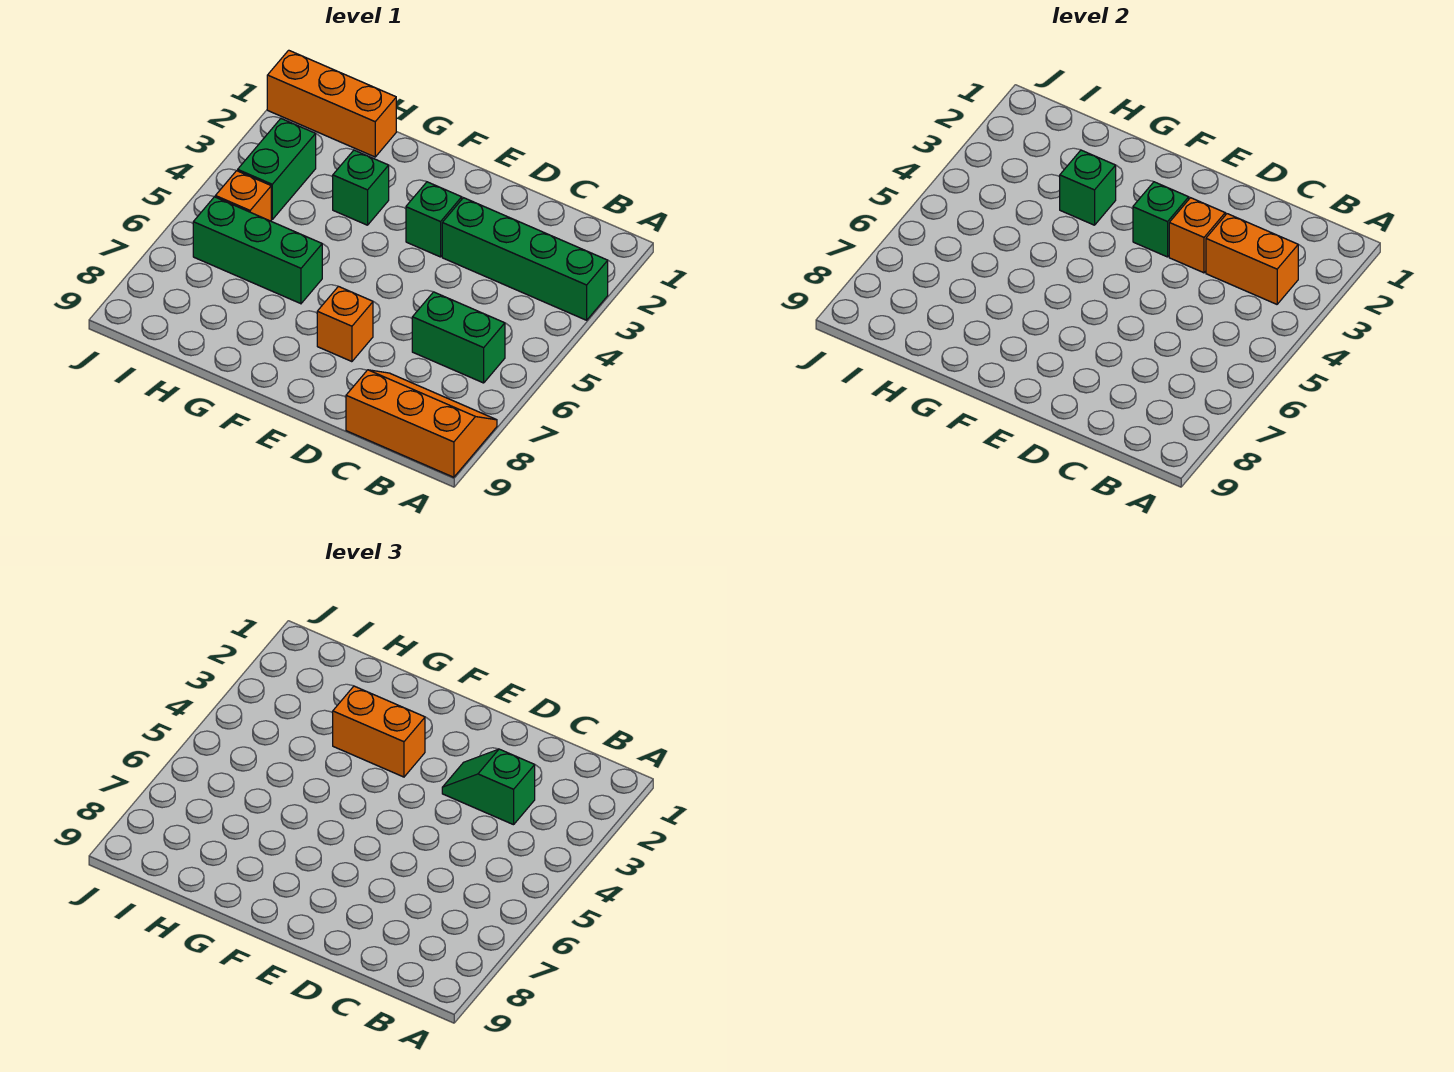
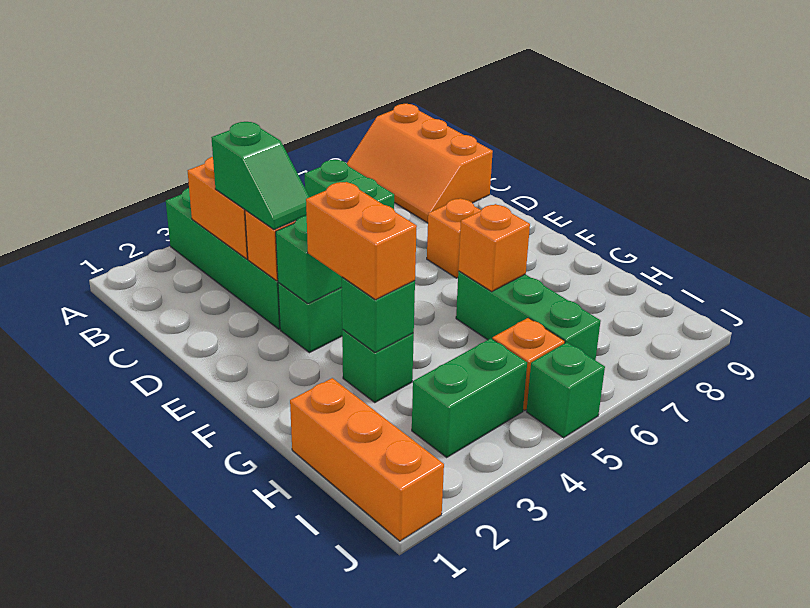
none -> orange brick G6 level 2
none -> green brick J5 level 1

